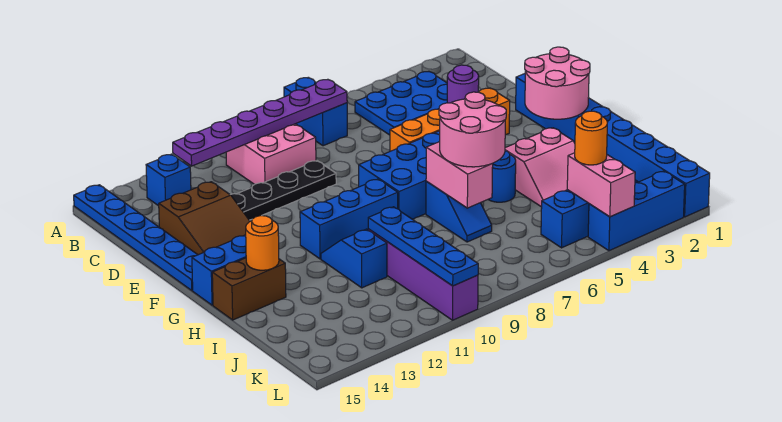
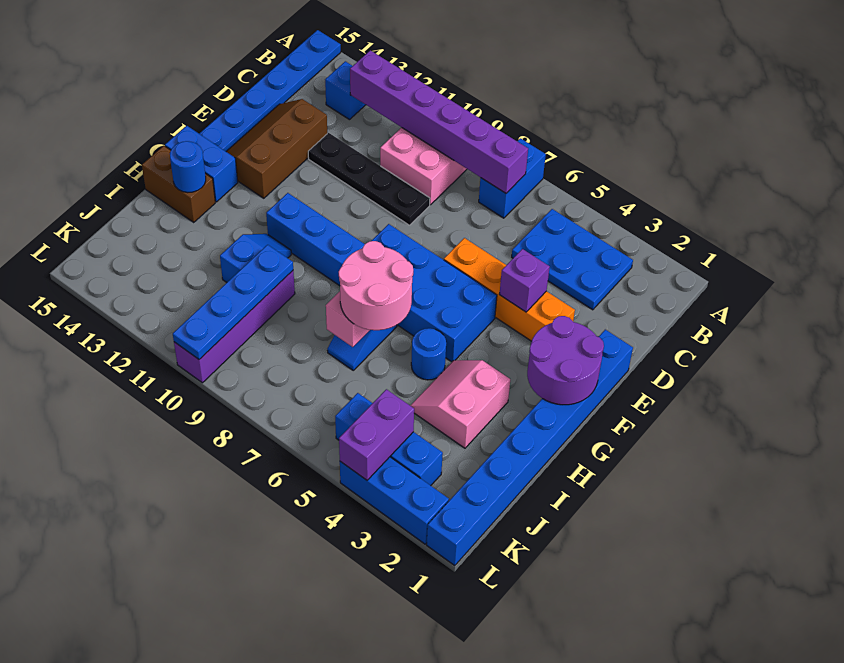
purple plate B7:B12 level 2 -> purple brick B7:B12 level 2
brown slope D13:F14 level 1 top D -> brown slope D13:F14 level 1 top 13
purple round brick E4 level 2 -> purple brick E4 level 2
pink round brick F1:G2 level 2 -> purple round brick F1:G2 level 2
pink slope H3:I4 level 1 top H -> pink slope H3:I4 level 1 top 3
orange round brick H14 level 2 -> blue round brick H14 level 2
pink brick K4:L4 level 2 -> purple brick K4:L4 level 2
orange round brick K4 level 3 -> none

